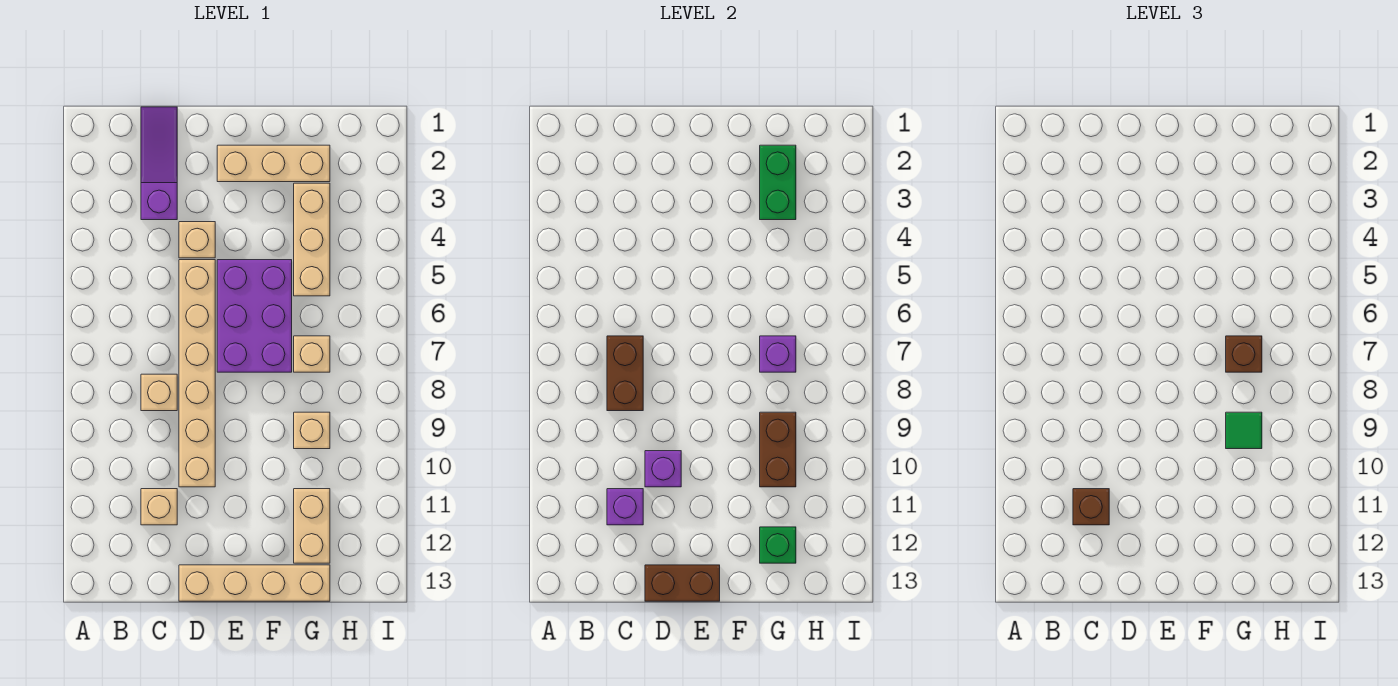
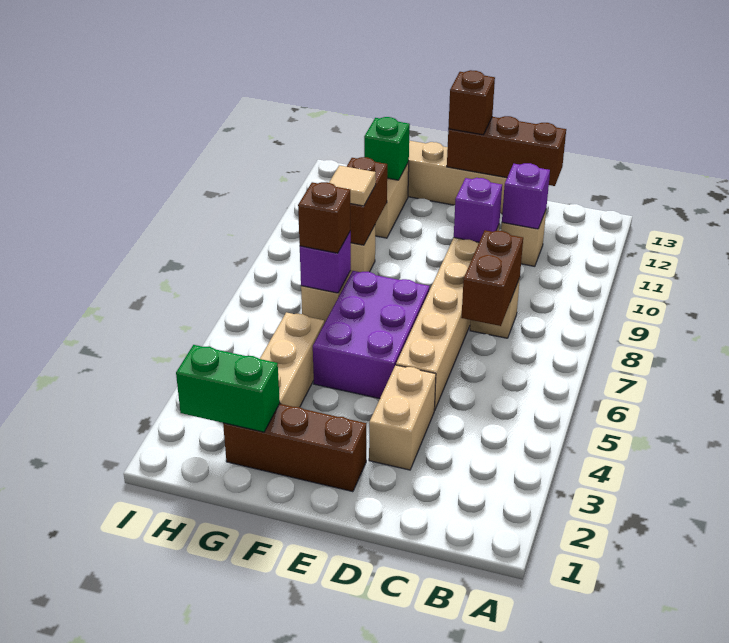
purple slope C1:C3 level 1 top 3 -> none
brown brick C11 level 3 -> brown brick E13 level 3
tan brick D4 level 1 -> tan brick D3:D4 level 1
brown brick D13:E13 level 2 -> brown brick C13:E13 level 2
tan brick E2:G2 level 1 -> brown brick E2:G2 level 1
green brick G2:G3 level 2 -> green brick G2:H2 level 2
green tile G9 level 3 -> tan tile G9 level 3

